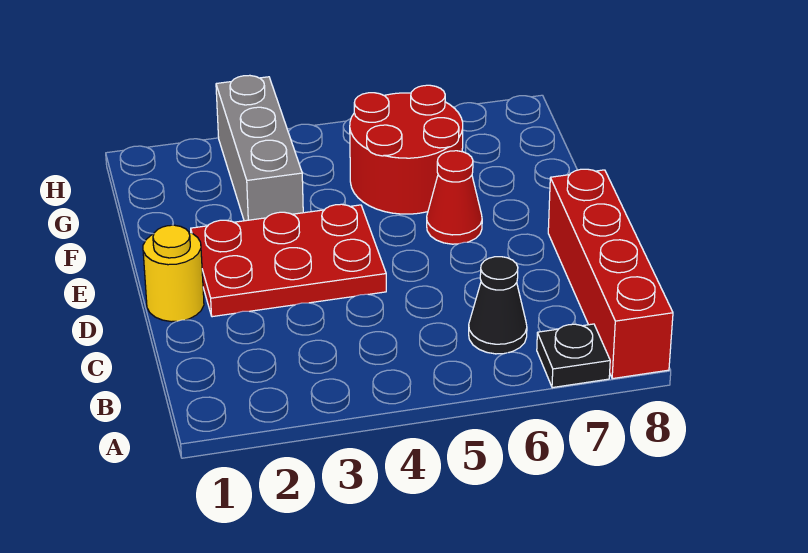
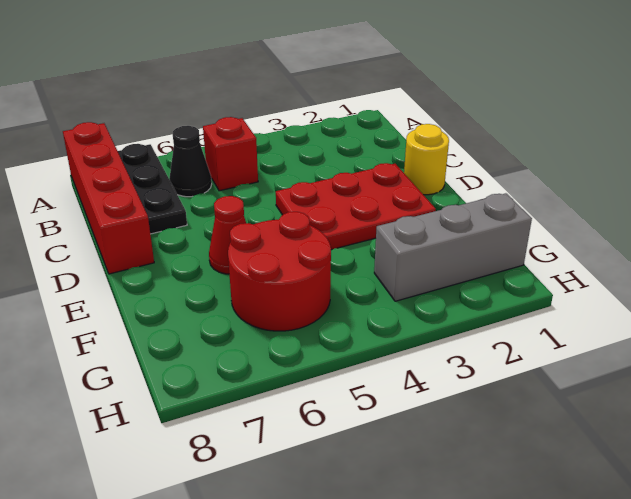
black plate A7 level 1 -> black plate A7:C7 level 1
none -> red brick B5 level 1
grey brick F3:H3 level 1 -> grey brick G1:G3 level 1

